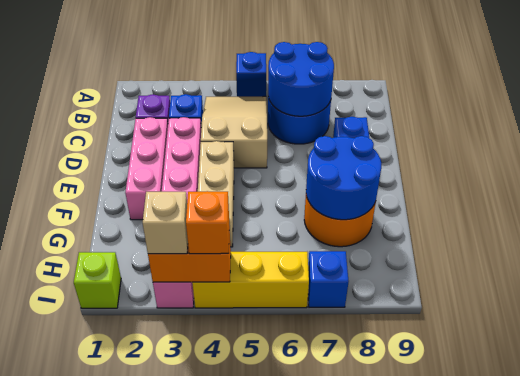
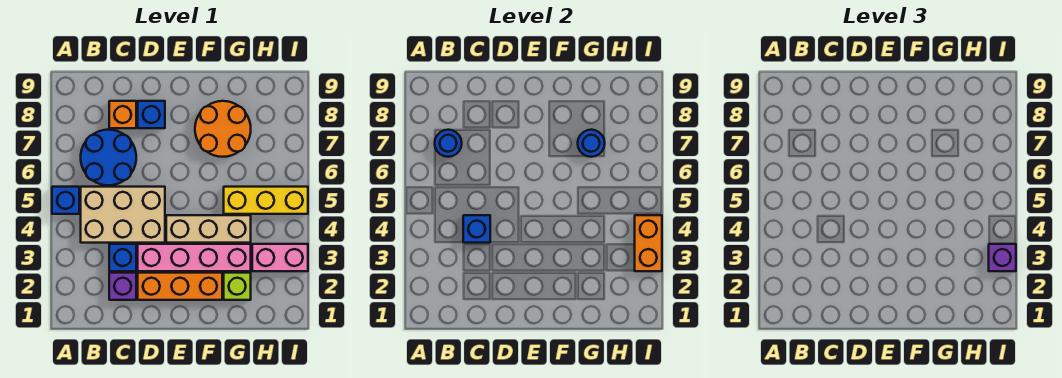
tan slope B4:D5 level 1 top D -> tan brick B4:D5 level 1
blue round brick B6:C7 level 2 -> blue round brick B7 level 2
pink brick D2:F2 level 1 -> orange brick D2:F2 level 1
blue round brick F7:G8 level 2 -> blue round brick G7 level 2
lime brick I1 level 1 -> lime brick G2 level 1
tan brick I3 level 3 -> purple brick I3 level 3
yellow brick I4:I6 level 1 -> yellow brick G5:I5 level 1
orange brick I4 level 3 -> orange brick C8 level 1
blue brick I7 level 1 -> blue brick C4 level 2

